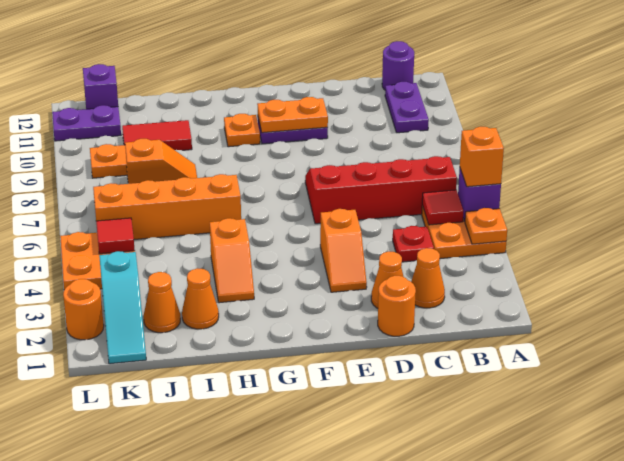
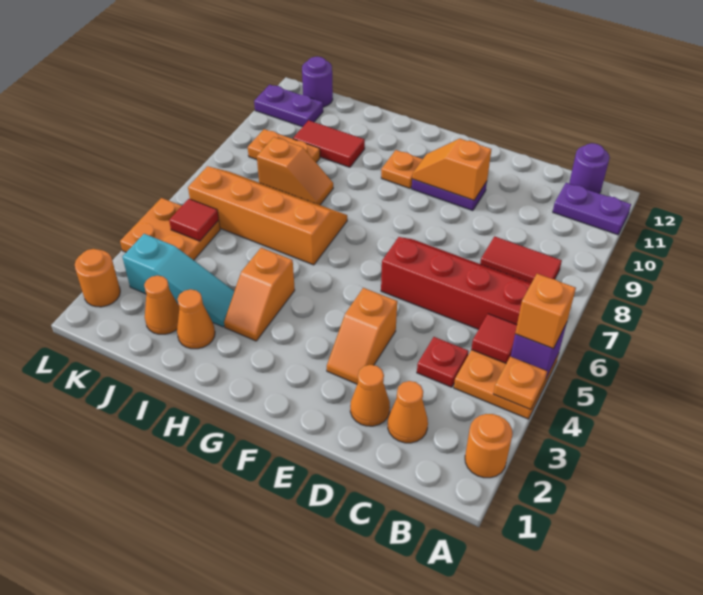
none -> red tile B8:C8 level 1
purple plate B10:B11 level 1 -> purple plate A11:B11 level 1
orange round brick D1 level 1 -> orange round brick A2 level 1
orange plate E10:F10 level 2 -> orange slope E10:F10 level 2 top E
cyan slope K1:K3 level 1 top 3 -> cyan slope I3:K3 level 1 top K
purple brick K12 level 1 -> purple round brick K12 level 1

